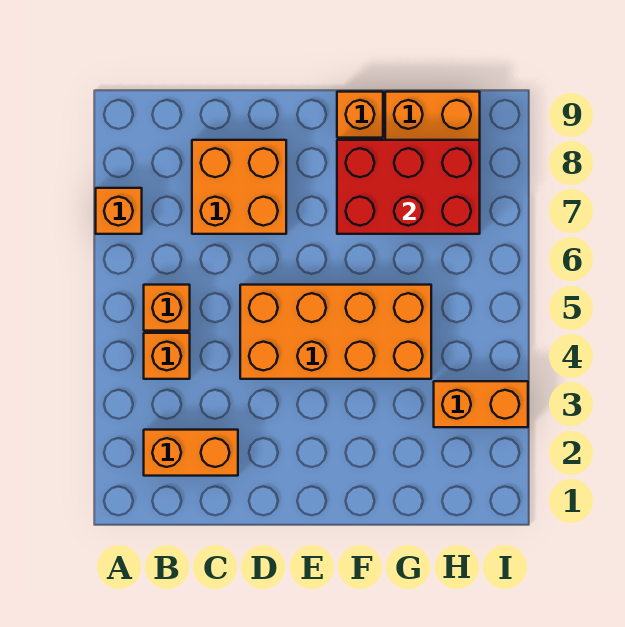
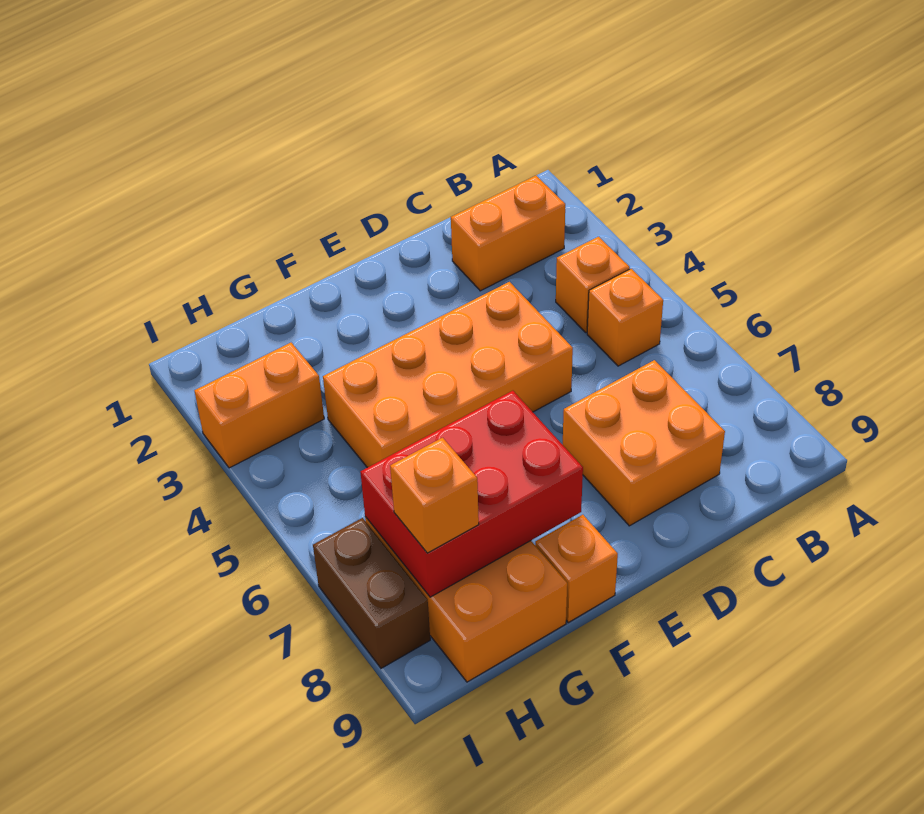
orange brick A7 level 1 -> orange brick H8 level 3
none -> brown brick I7:I8 level 1

